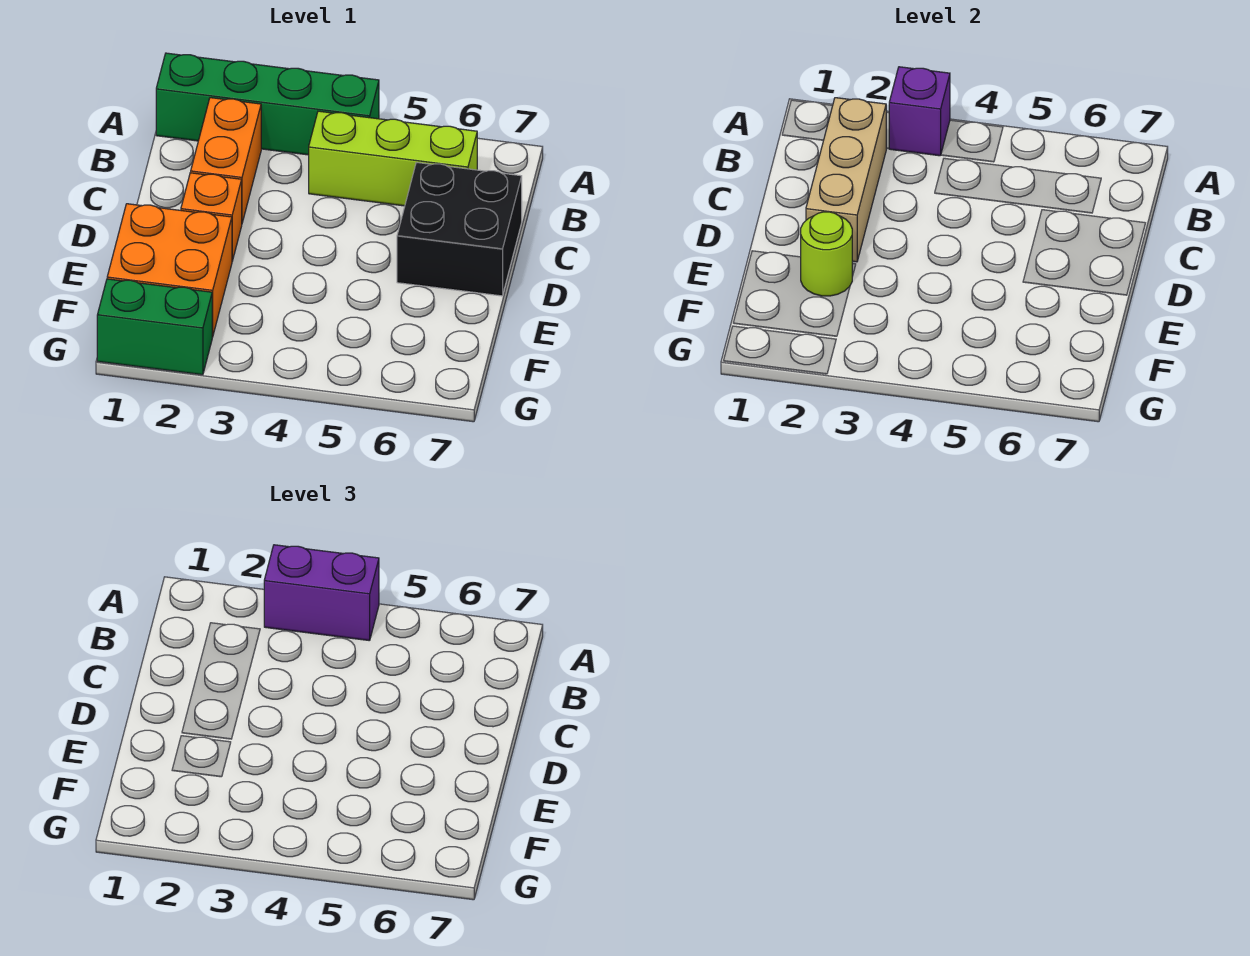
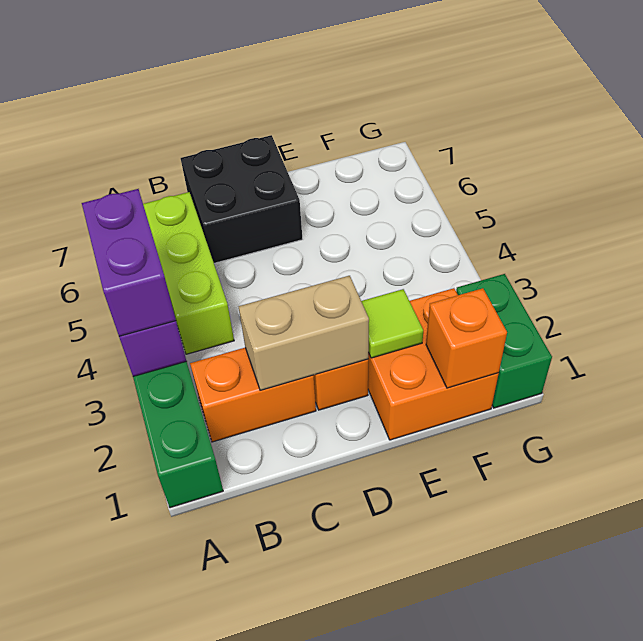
tan brick B2:D2 level 2 -> tan brick C2:D2 level 2
lime round brick E2 level 2 -> lime tile E2 level 2
none -> orange brick F1 level 2

